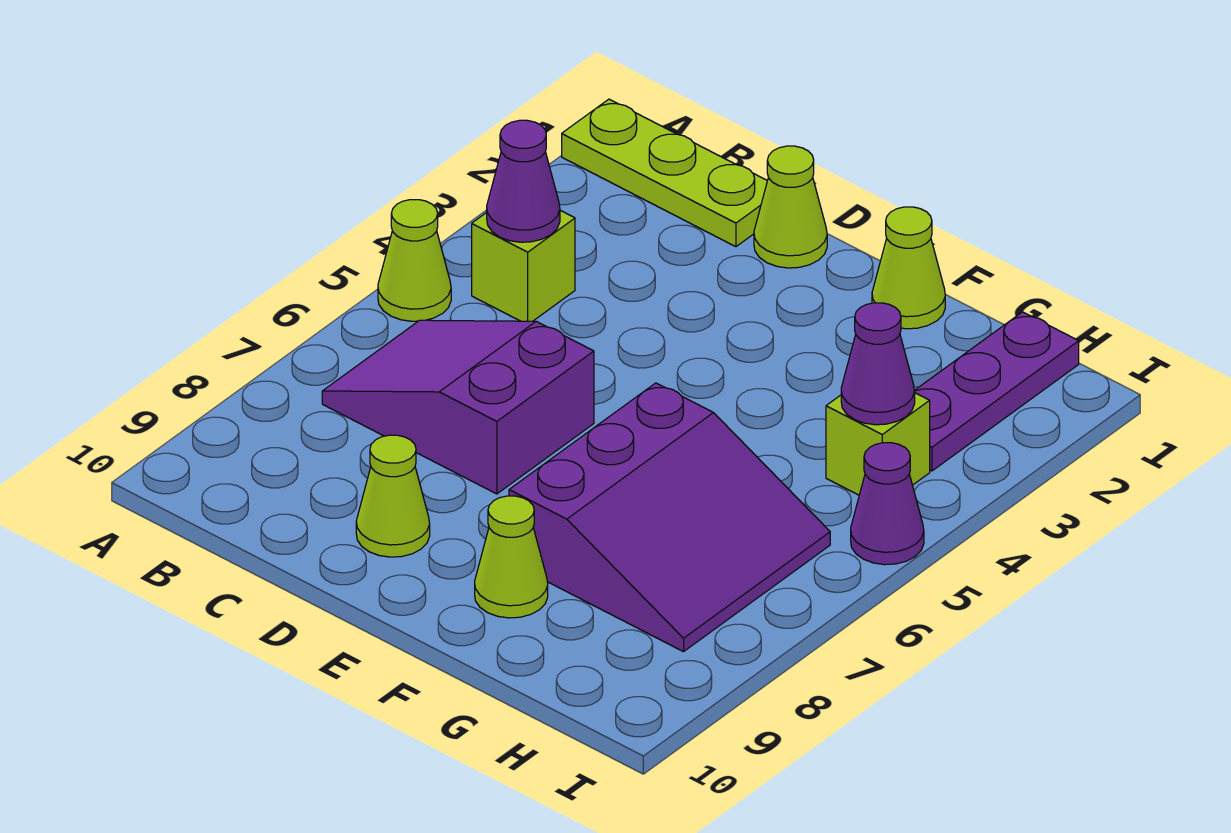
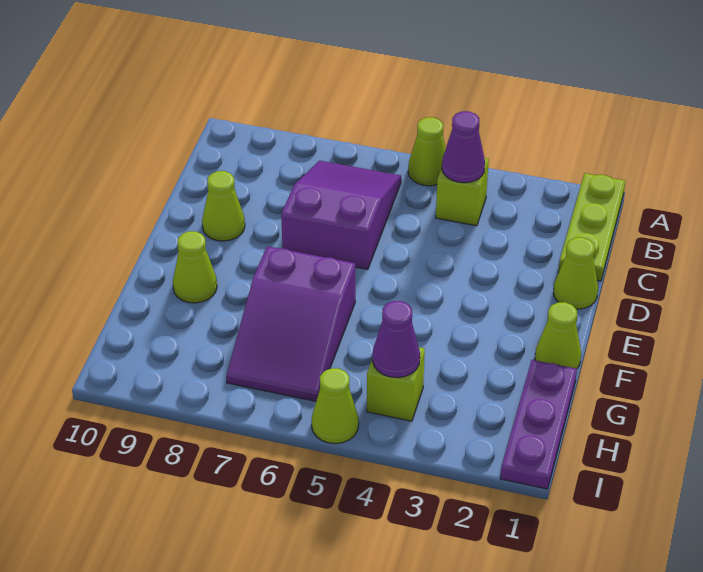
purple slope F6:H8 level 1 top F -> purple slope F6:H7 level 1 top F
purple plate H1:H3 level 1 -> purple plate G1:I1 level 1
purple cone I5 level 1 -> lime cone I5 level 1

